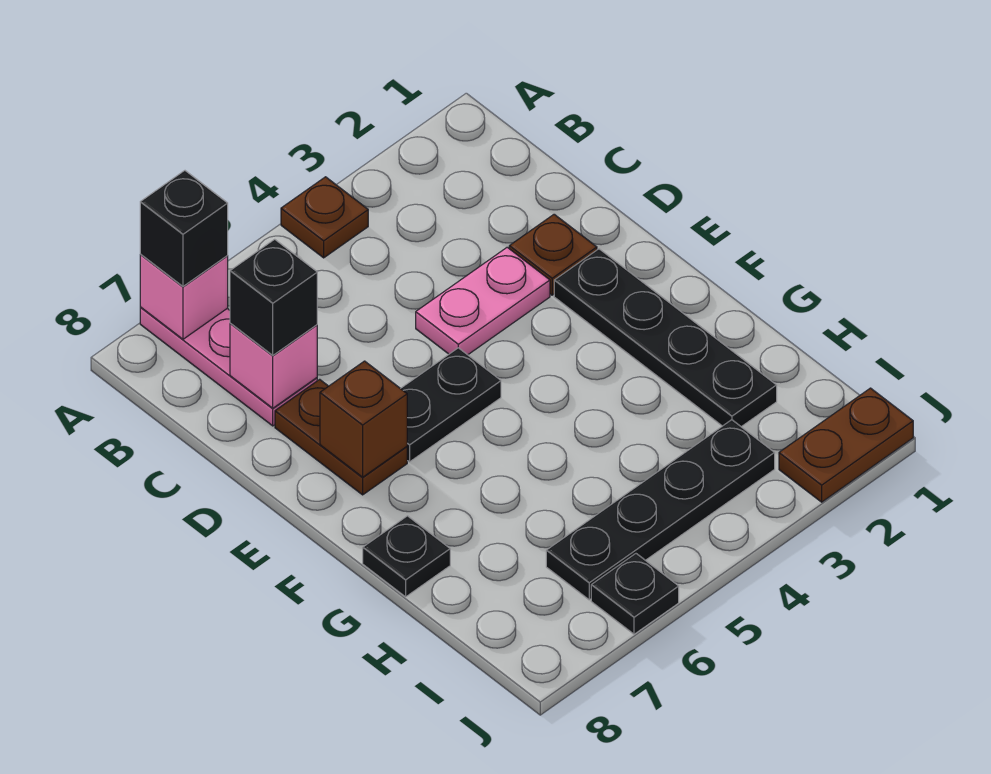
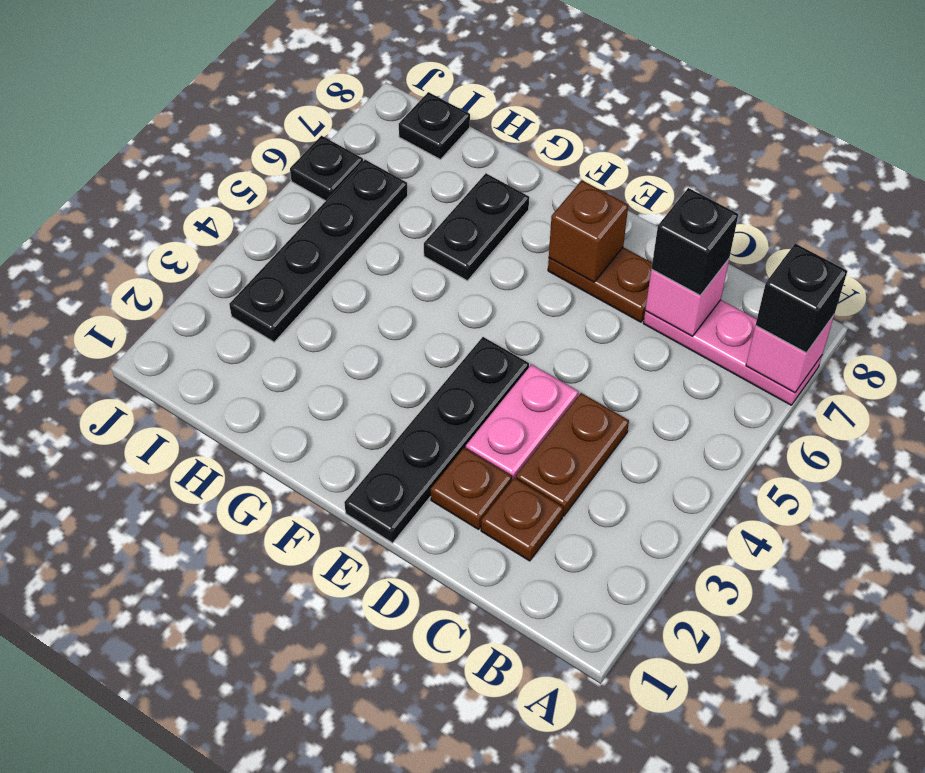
brown plate A4 level 1 -> brown plate C2 level 1
black plate E2:H2 level 1 -> black plate E1:E4 level 1
black plate E5:E6 level 1 -> black plate G6:G7 level 1
black plate G8 level 1 -> black plate I8 level 1
brown plate J1:J2 level 1 -> brown plate C3:C4 level 1

